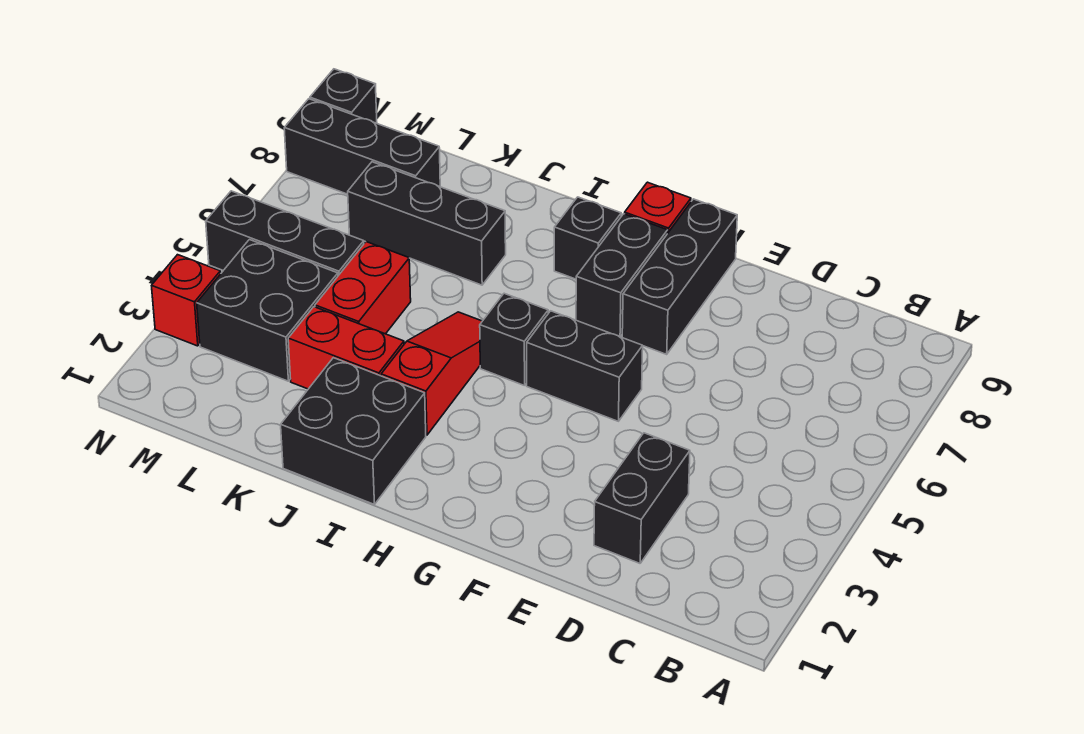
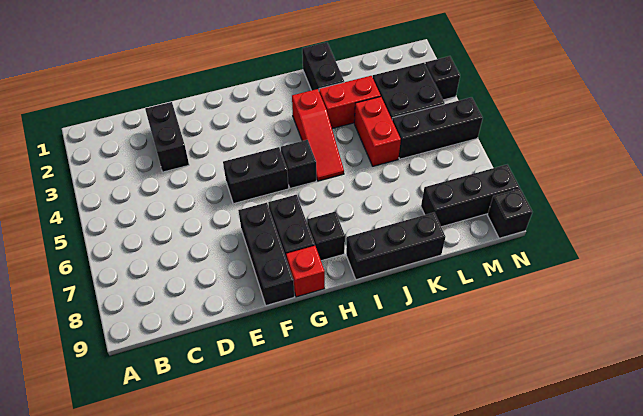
black brick I1:J2 level 1 -> black brick J1:J2 level 1
black brick J7:L7 level 1 -> black brick I9:K9 level 1
red brick N3 level 1 -> black brick N3 level 1

